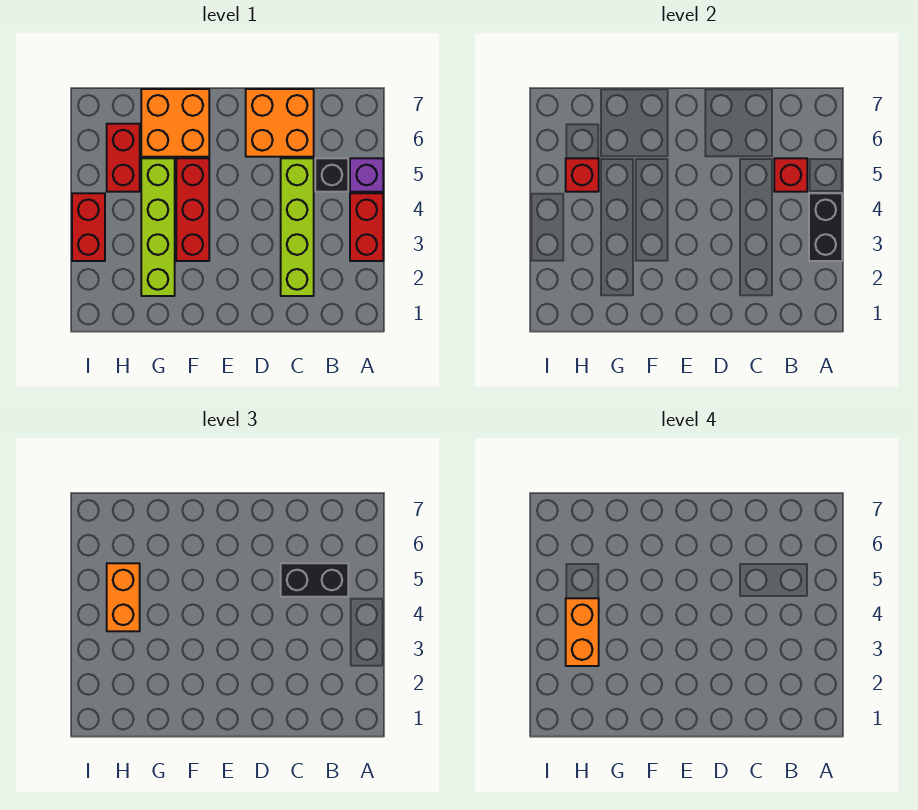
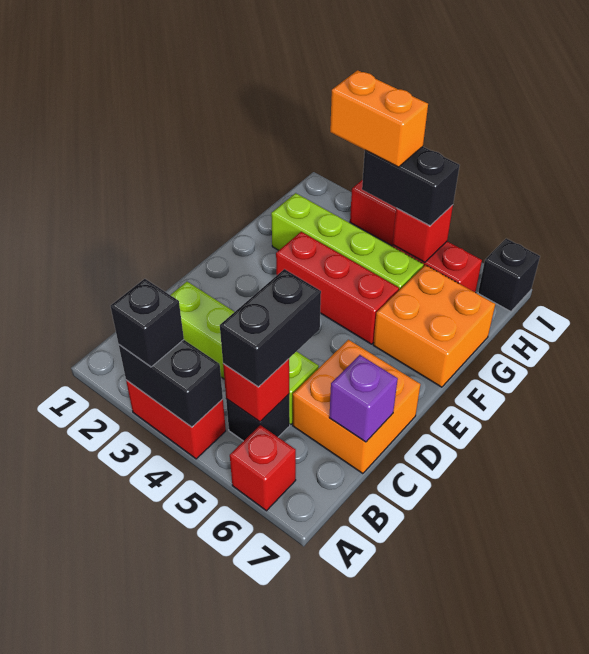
none -> black brick A3 level 3
purple brick A5 level 1 -> purple brick C7 level 2
none -> red brick A6 level 1
orange brick H4:H5 level 3 -> black brick H4:H5 level 3
none -> black brick I7 level 1

